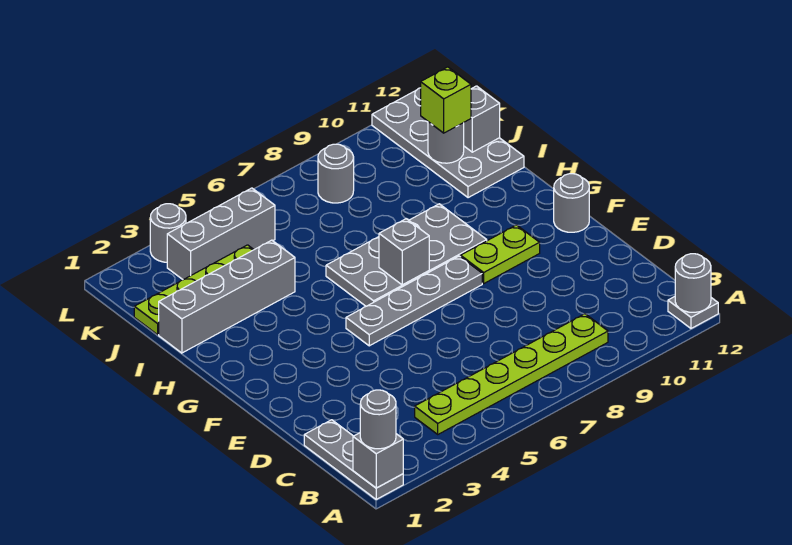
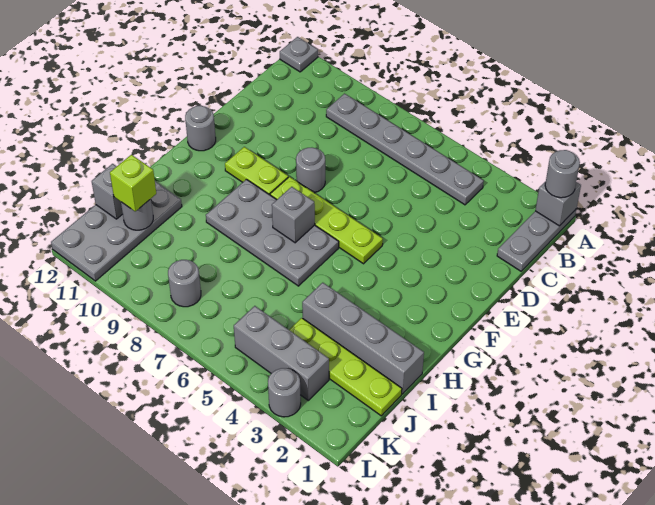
grey round brick A12 level 2 -> grey round brick E8 level 1
lime plate B4:B9 level 1 -> grey plate B4:B9 level 1
grey plate F5:F8 level 1 -> lime plate F5:F8 level 1

